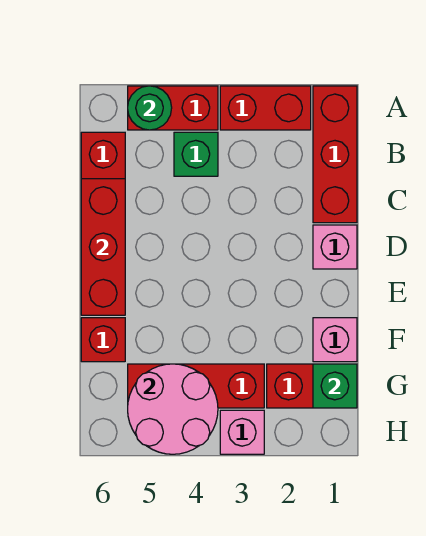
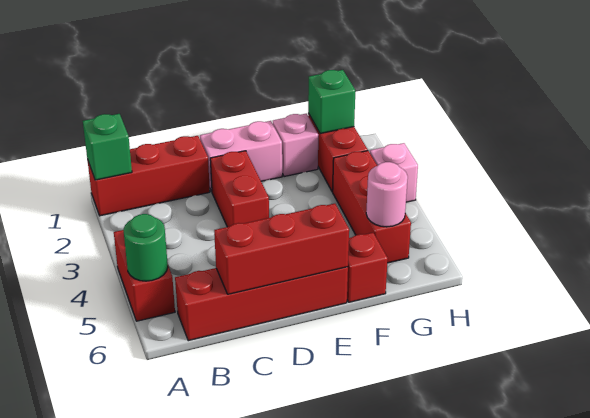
red brick A2:A3 level 1 -> red brick D2:D3 level 1
green brick B4 level 1 -> green brick A1 level 2
pink brick D1 level 1 -> pink brick D1:E1 level 1
pink round brick G4:H5 level 2 -> pink round brick G5 level 2

